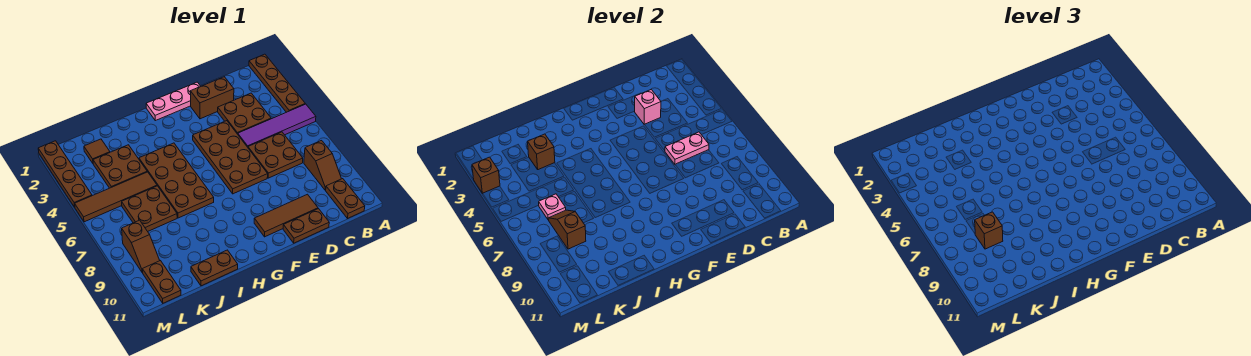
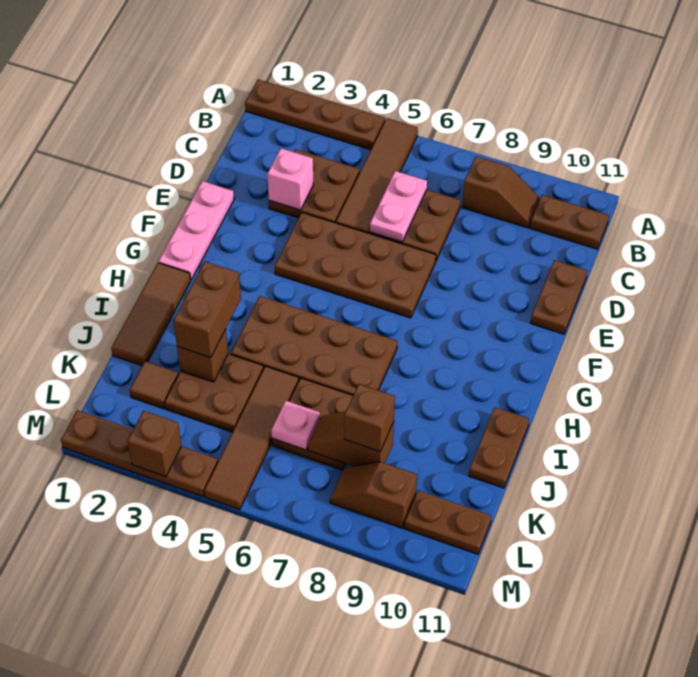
purple tile A5:D5 level 1 -> brown tile A5:D5 level 1
brown brick D2:E2 level 1 -> brown brick I3:J3 level 3
brown tile D10:F10 level 1 -> brown tile H1:J1 level 1
brown slope L8:L9 level 1 top 8 -> brown slope L8:L9 level 1 top 9

